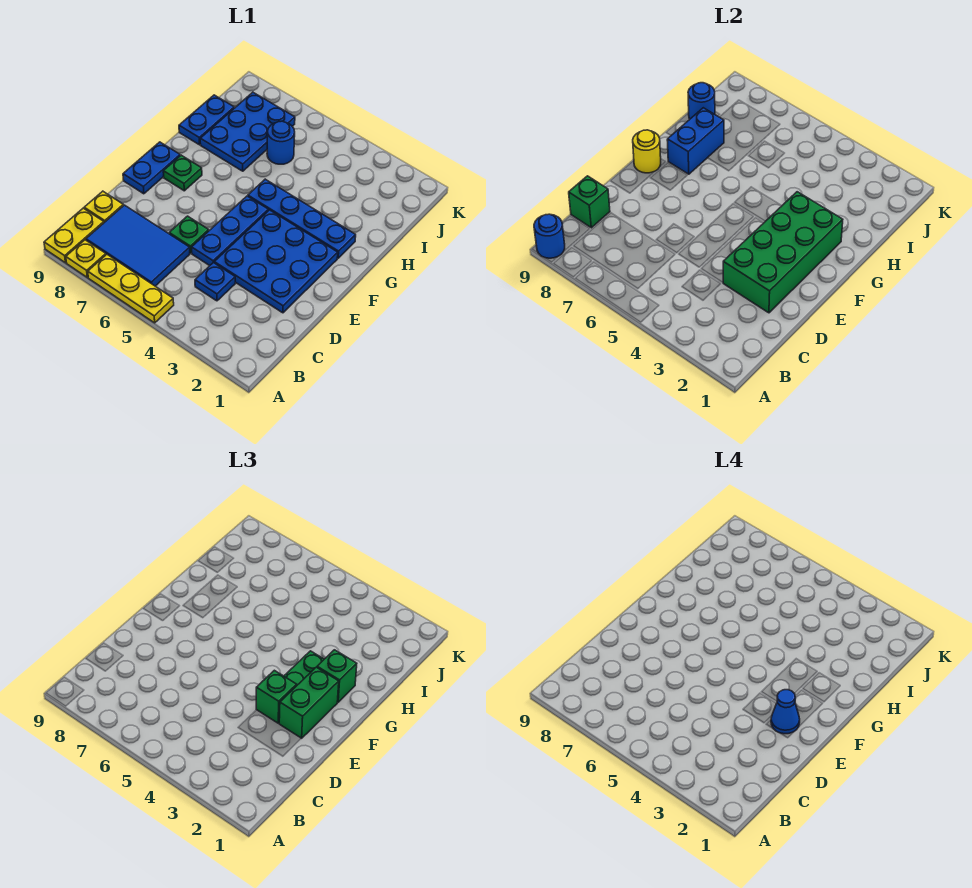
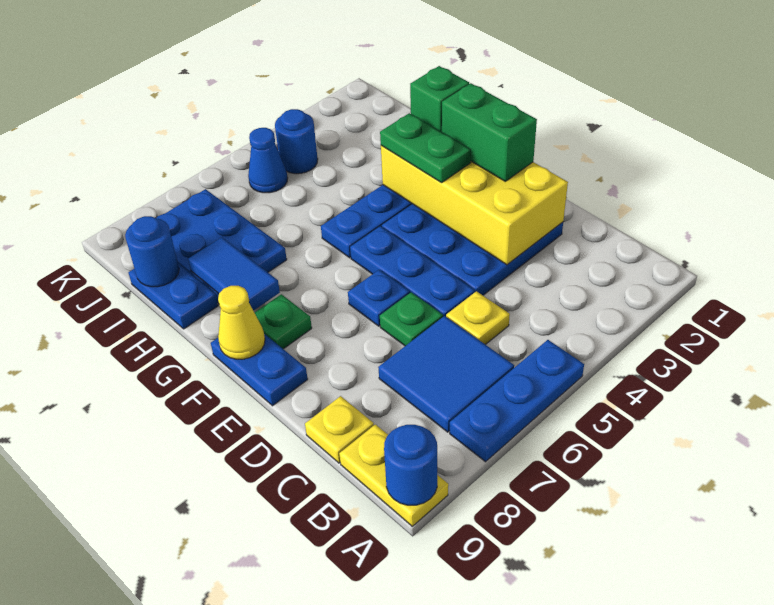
yellow plate A5:A7 level 1 -> blue plate A5:A7 level 1
yellow plate A8 level 1 -> yellow plate C5 level 1
blue tile B6:C8 level 1 -> blue tile B6:C7 level 1
blue plate C4 level 1 -> blue plate E6 level 1
green brick C9 level 2 -> none
green brick D2:G3 level 2 -> yellow brick D2:G3 level 2
blue cone E2 level 4 -> blue cone J5 level 1
green brick E3 level 3 -> none
yellow round brick F9 level 2 -> yellow cone F9 level 2
blue brick G8:H8 level 2 -> blue tile G8:H8 level 2
blue round brick I6 level 1 -> blue round brick J4 level 1

